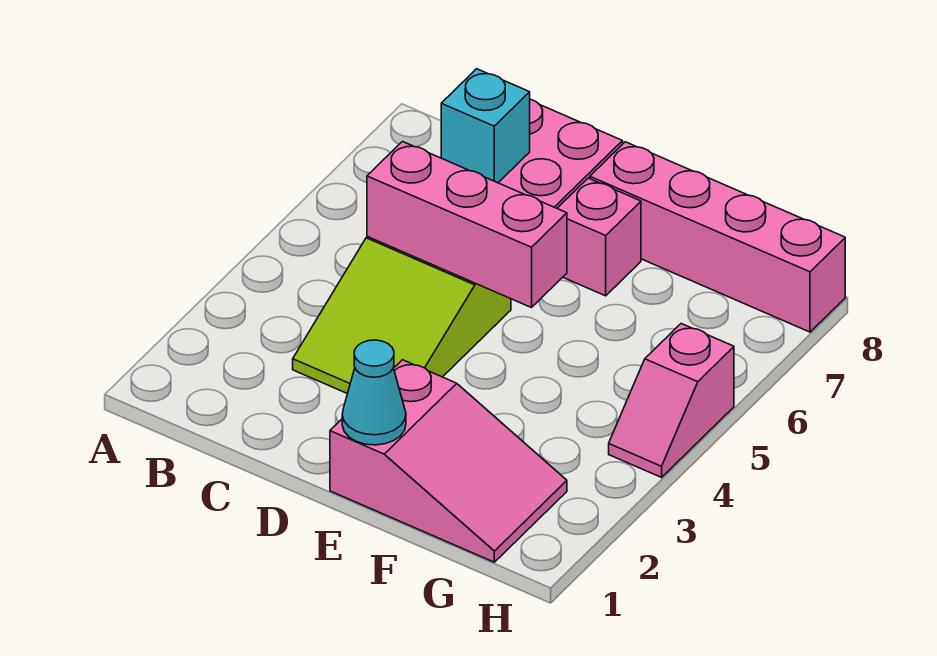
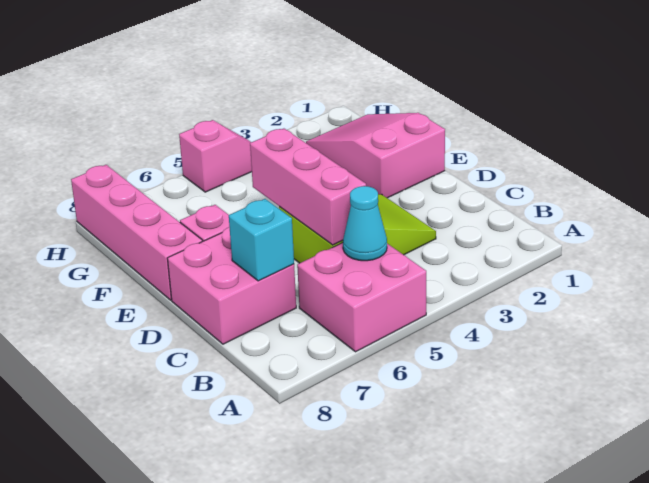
none -> pink brick A5:B6 level 1
cyan cone E1 level 2 -> cyan cone B5 level 2

